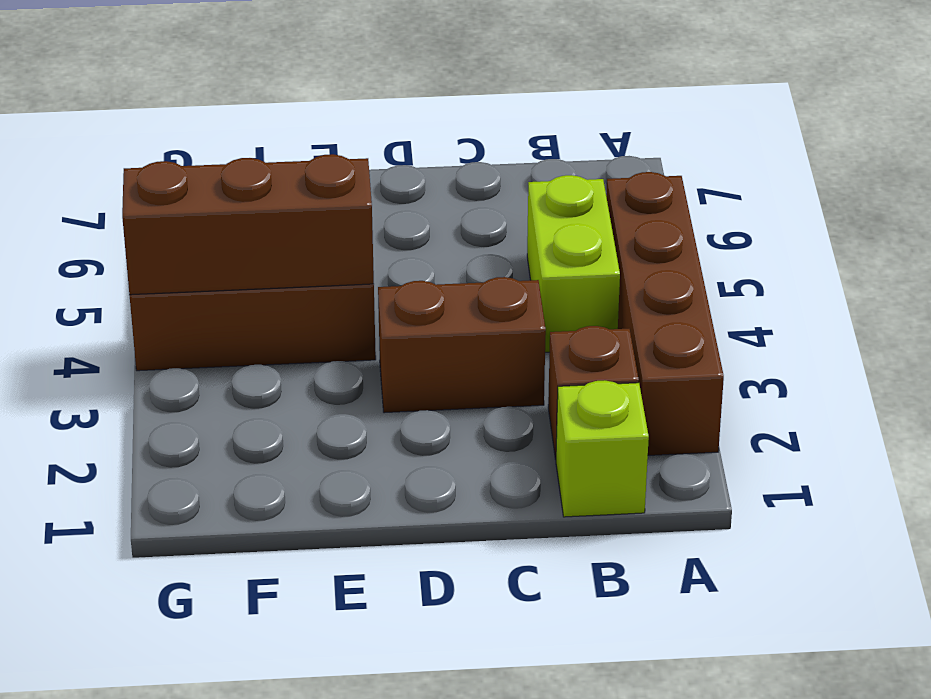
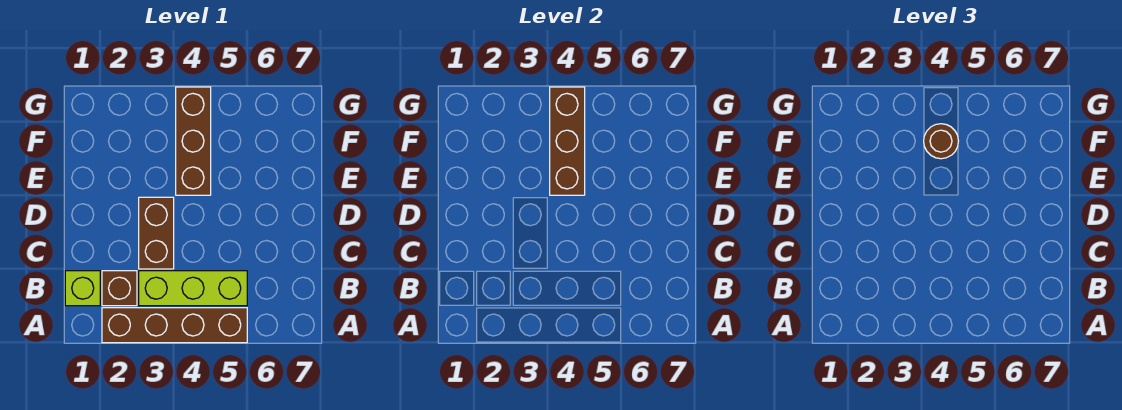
lime brick B4:B5 level 1 -> lime brick B3:B5 level 1
none -> brown round brick F4 level 3

